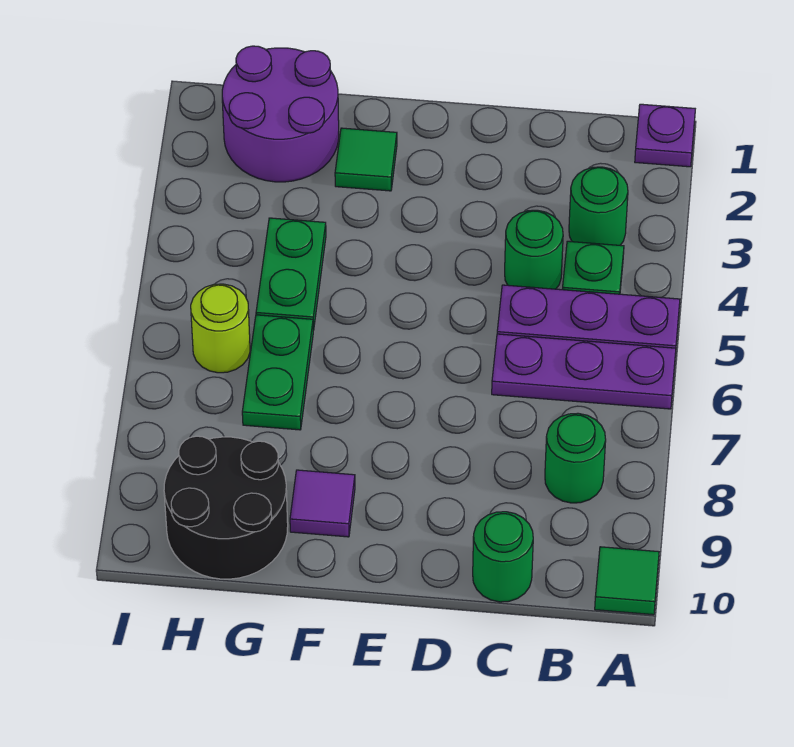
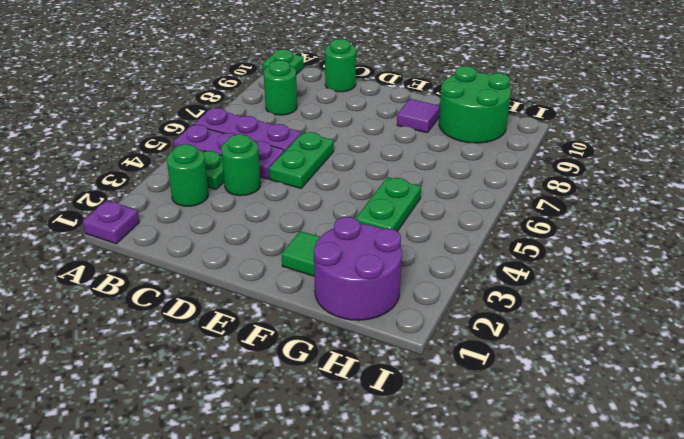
green tile A10 level 1 -> green plate A10 level 1
green plate G6:G7 level 1 -> green plate D5:D6 level 1
black round brick G9:H10 level 1 -> green round brick G9:H10 level 1
lime round brick H6 level 1 -> none

